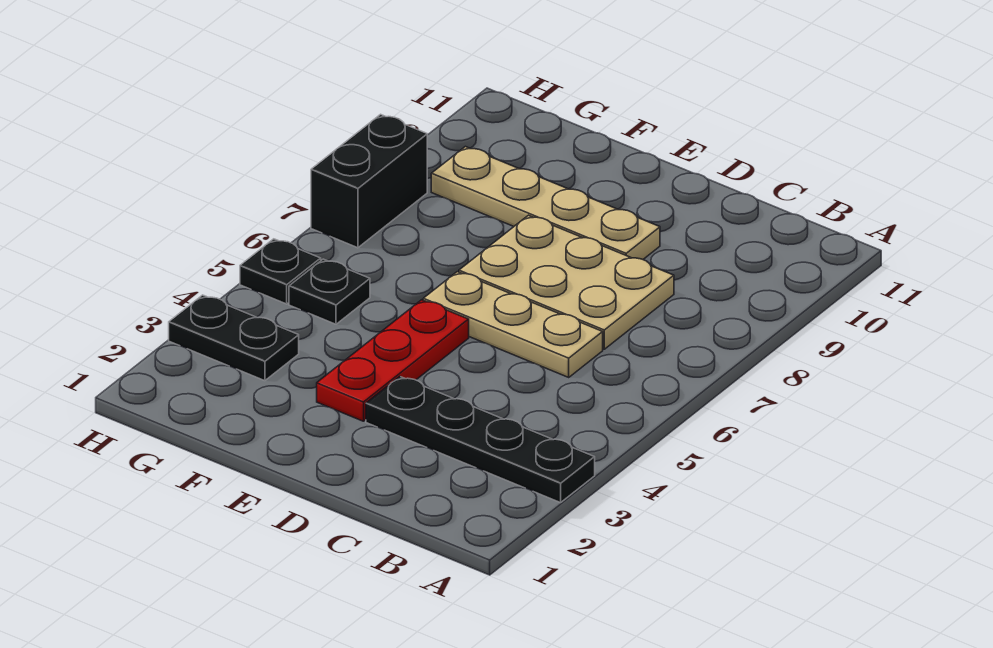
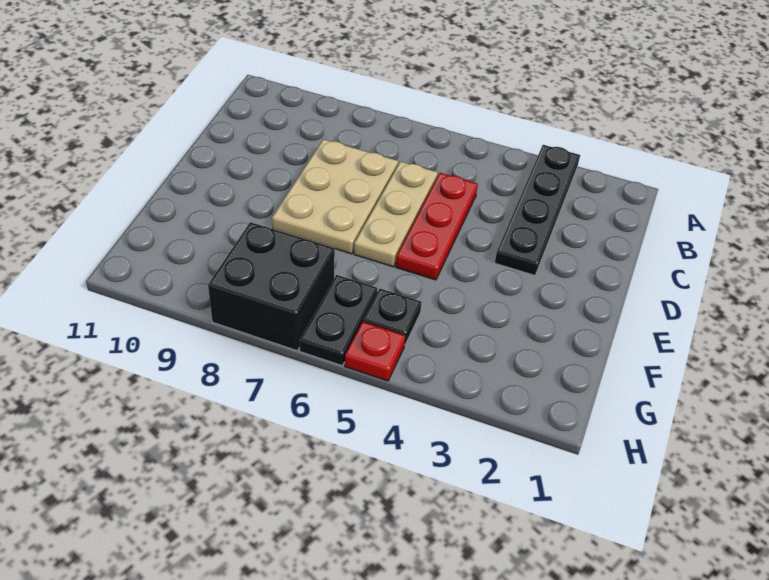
tan plate D9:G9 level 1 -> none
red plate E3:E5 level 1 -> red plate C5:E5 level 1
black plate G3:H3 level 1 -> black plate G6:H6 level 1
black plate H5 level 1 -> red plate H5 level 1
black brick H7:H8 level 1 -> black brick G7:H8 level 1

